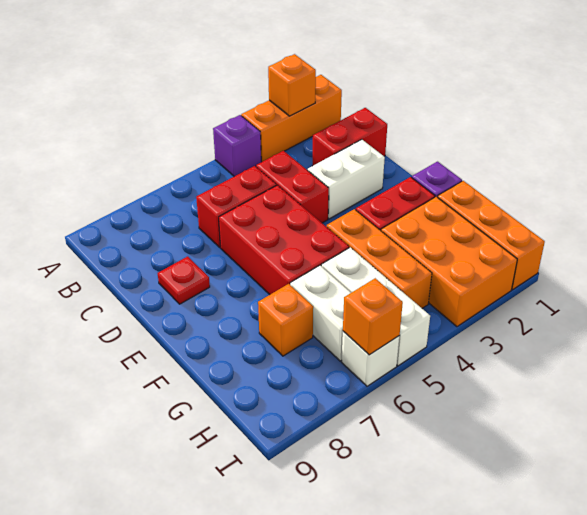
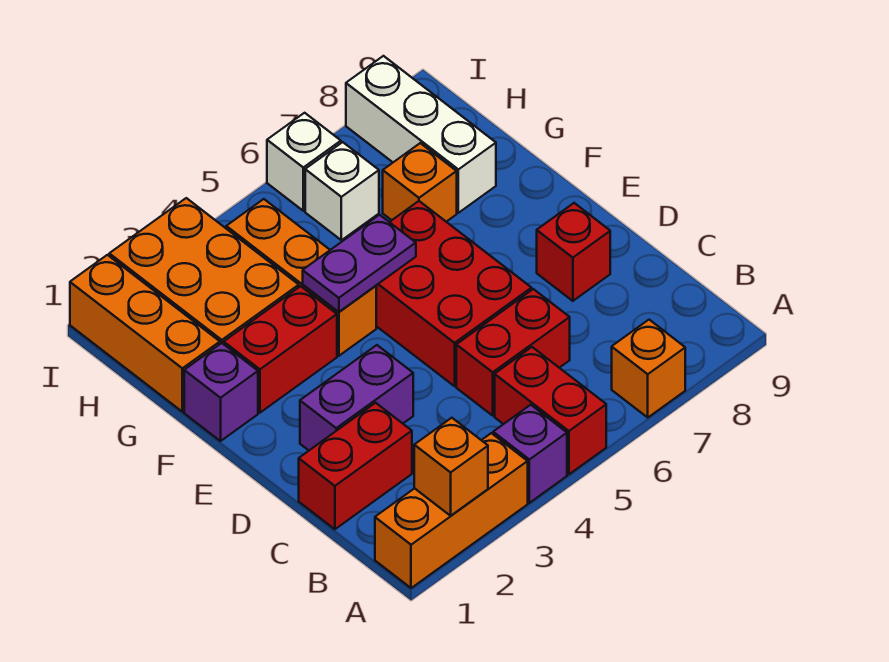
red brick C4:D4 level 1 -> red brick A5:B5 level 1
white brick D2:D3 level 1 -> purple brick D2:D3 level 1
red plate D8 level 1 -> red brick D8 level 1
none -> purple plate F4:F5 level 2
white brick G5:I5 level 1 -> white brick G8:I8 level 1
white brick G6:H6 level 1 -> white brick H6 level 1
orange brick I6 level 2 -> orange brick A7 level 1

